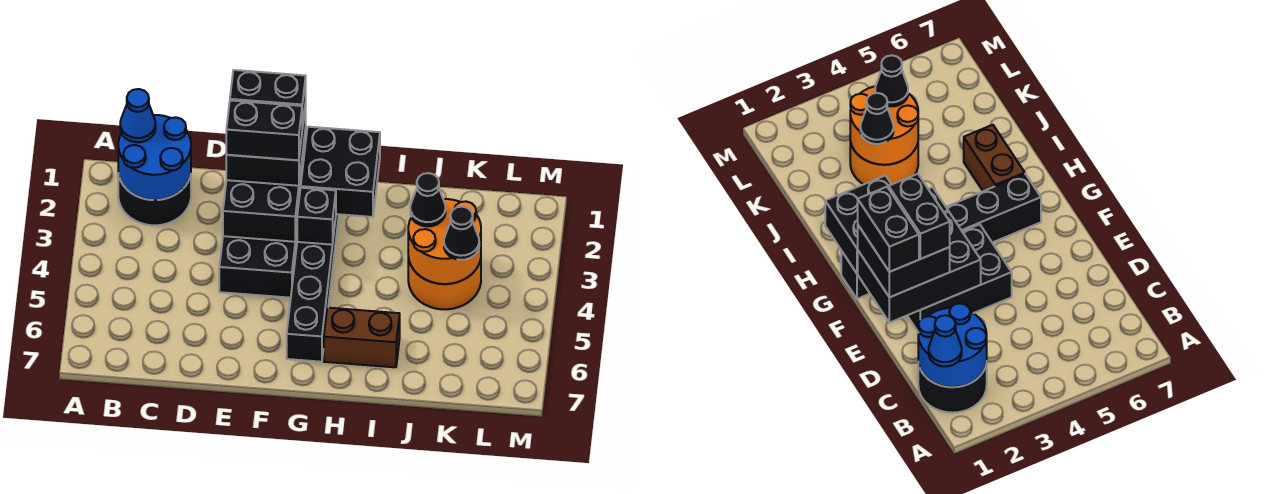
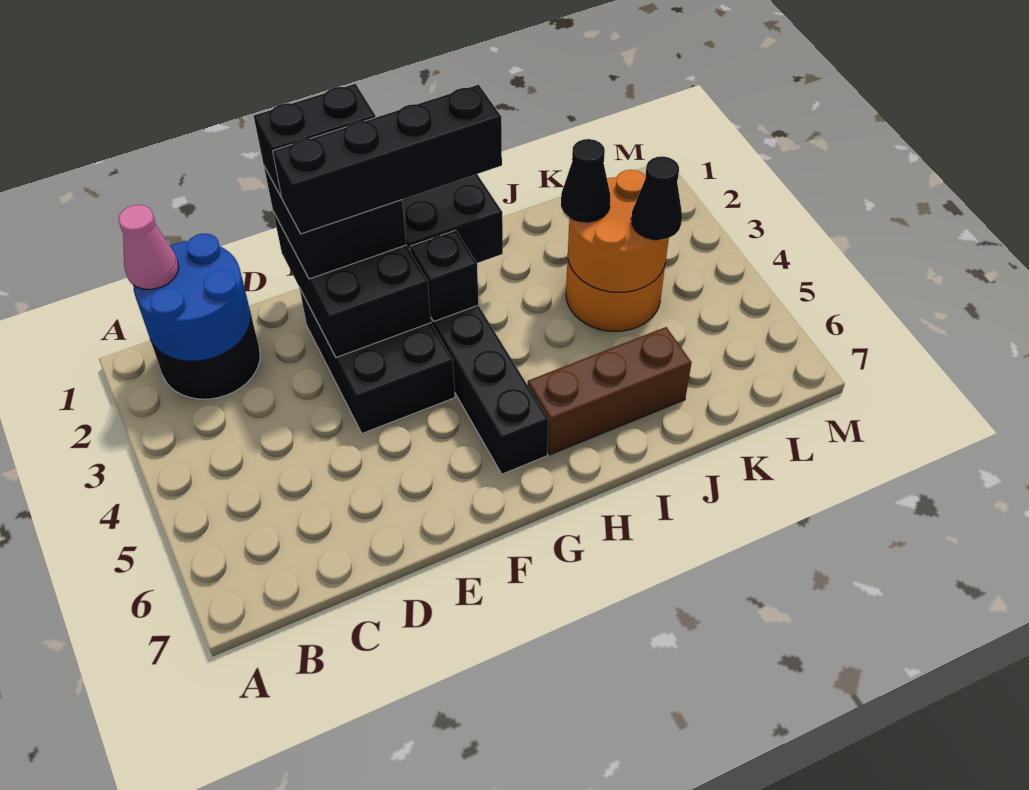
blue cone B1 level 3 -> pink cone B1 level 3
black brick E2:F2 level 4 -> black brick E2:H2 level 4
brown brick H6:I6 level 1 -> brown brick H6:J6 level 1

